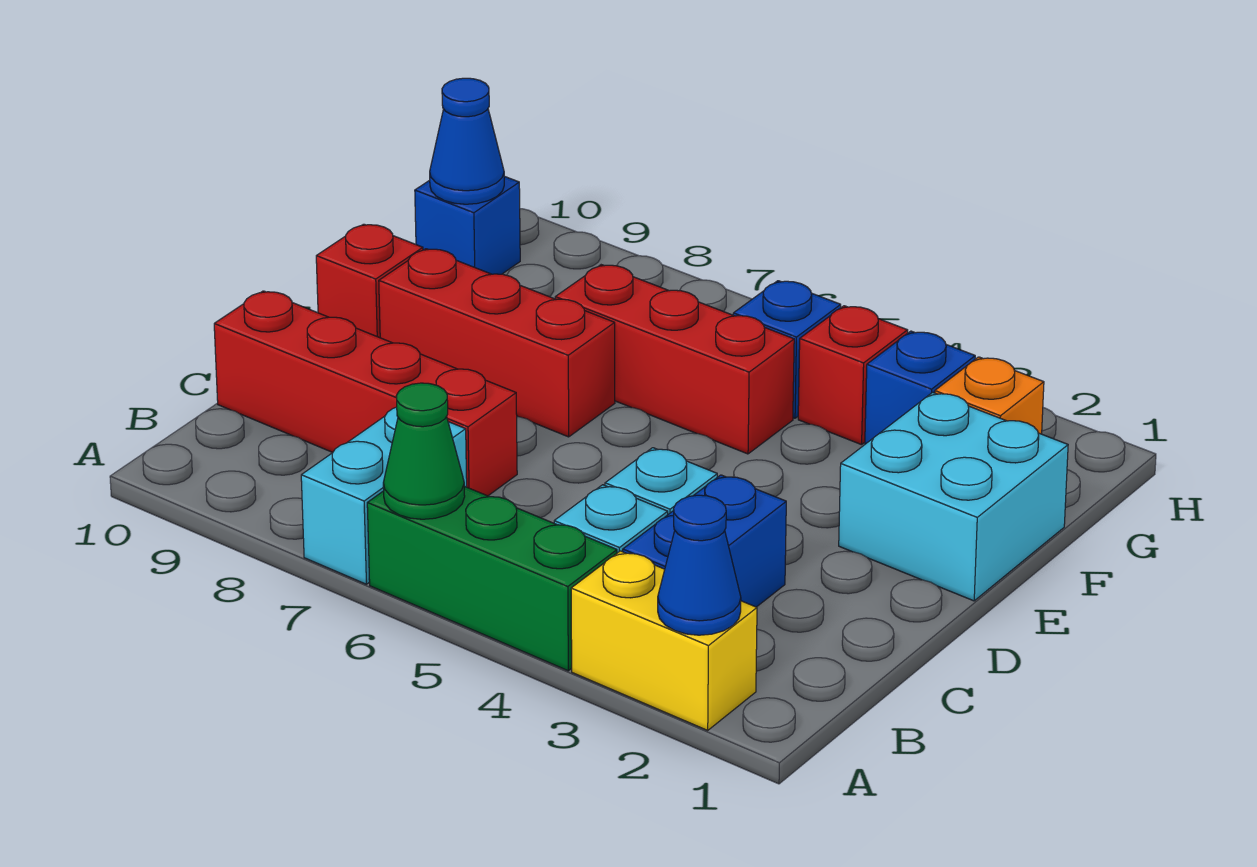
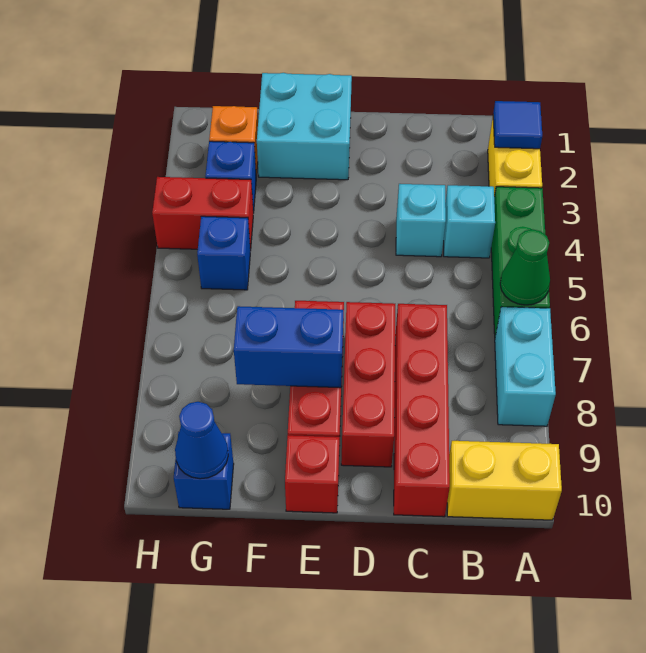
blue cone A2 level 2 -> blue tile A2 level 2
cyan brick A7:B7 level 1 -> cyan brick A7:A8 level 1
none -> yellow brick A10:B10 level 1
blue brick B3:C3 level 1 -> blue brick E8:F8 level 2
red brick F5:F7 level 1 -> red brick D7:D9 level 1
red brick G4 level 1 -> red brick G4:H4 level 1

